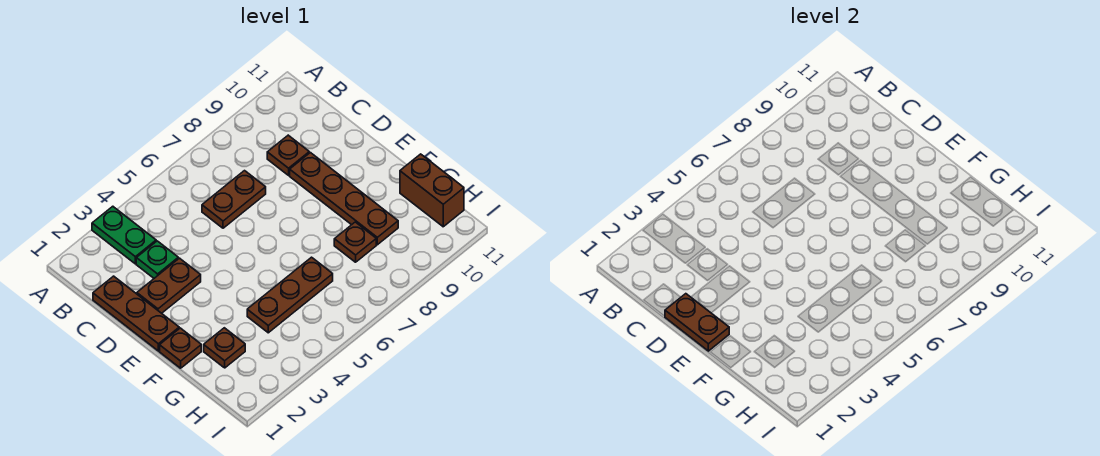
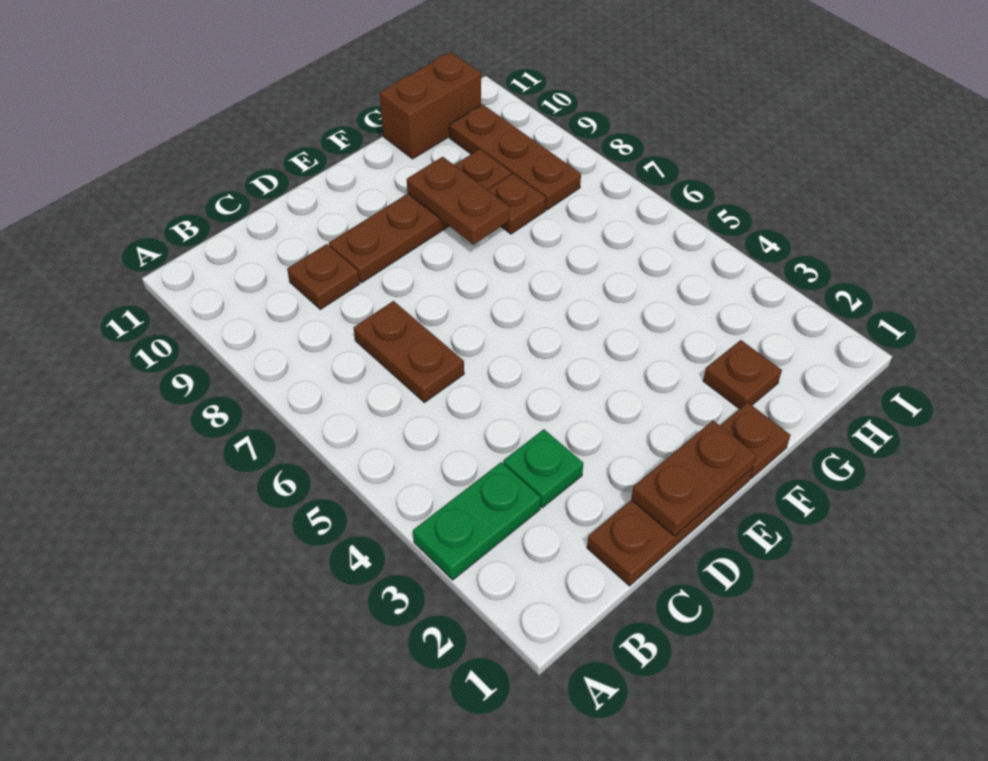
brown plate D2:D3 level 1 -> brown plate F8:F9 level 2
brown plate G4:G6 level 1 -> brown plate H8:H10 level 1

